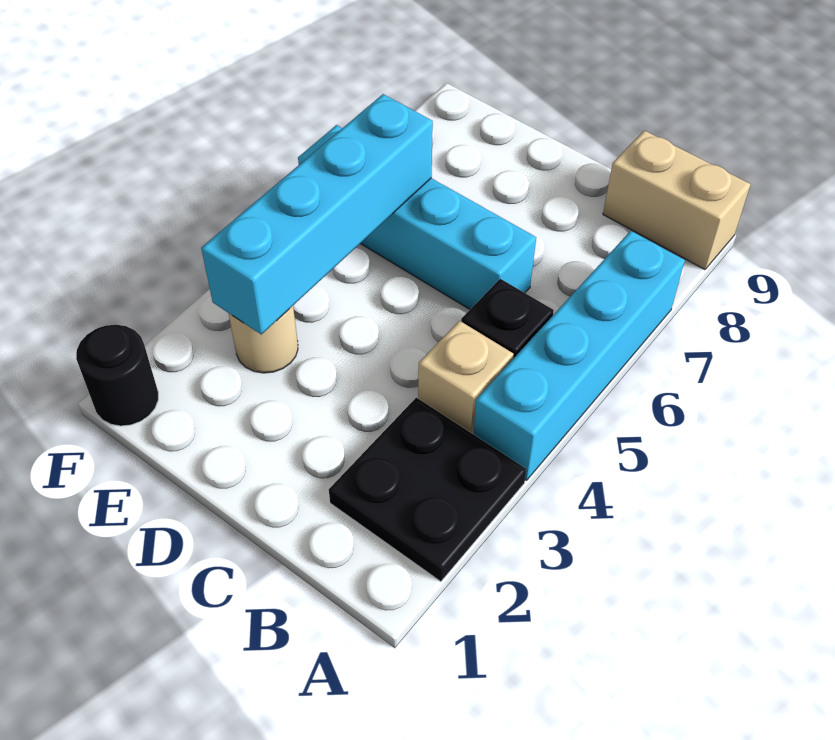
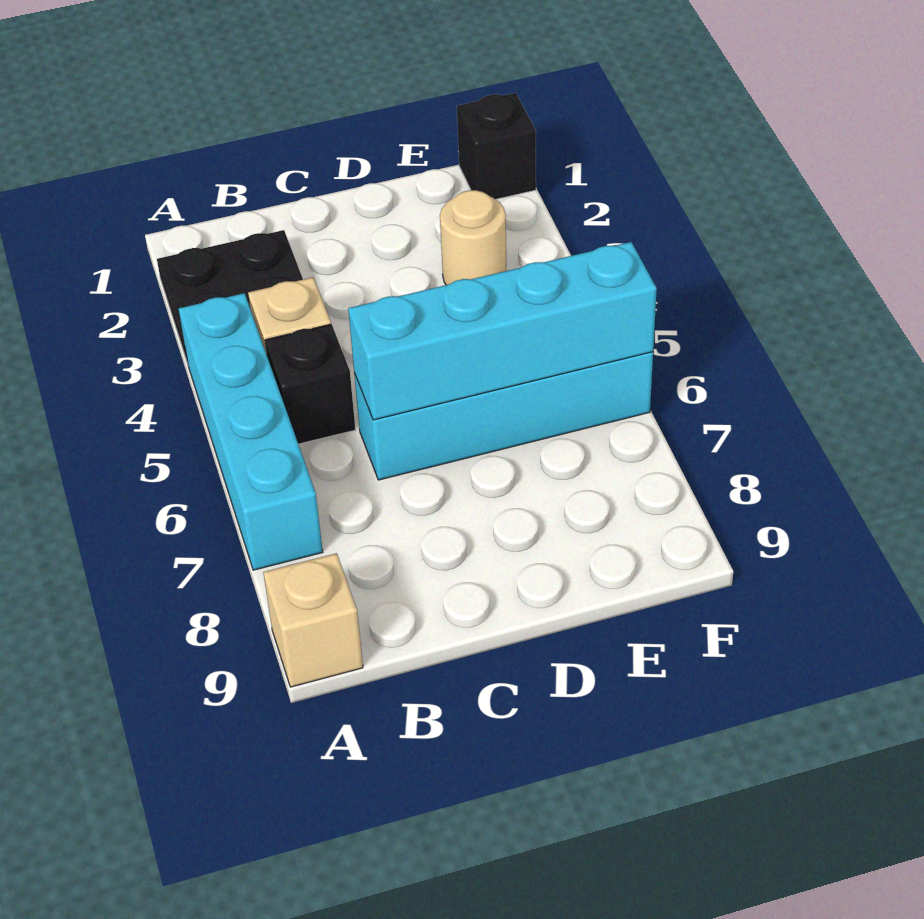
tan brick A9:B9 level 1 -> tan brick A9 level 1
cyan brick E3:E6 level 2 -> cyan brick C6:F6 level 2
black round brick F1 level 1 -> black brick F1 level 1

